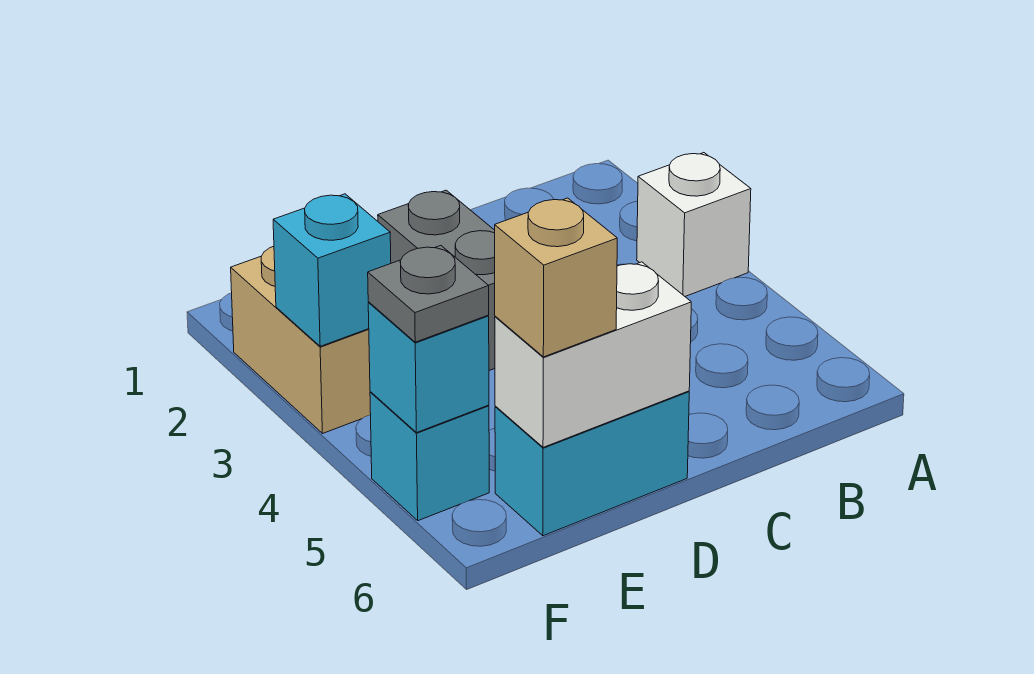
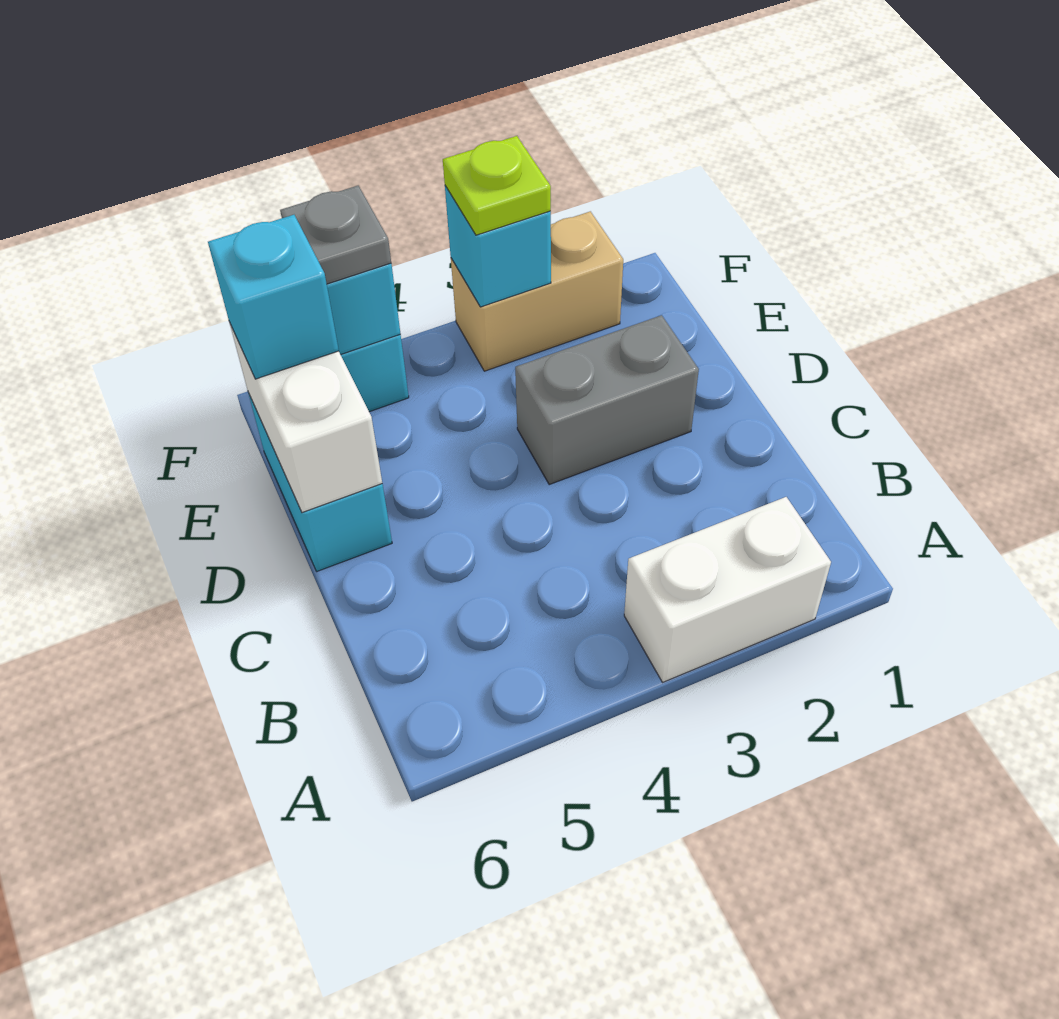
white brick A3 level 1 -> white brick A2:A3 level 1
tan brick E6 level 3 -> cyan brick E6 level 3
none -> lime plate F3 level 3

